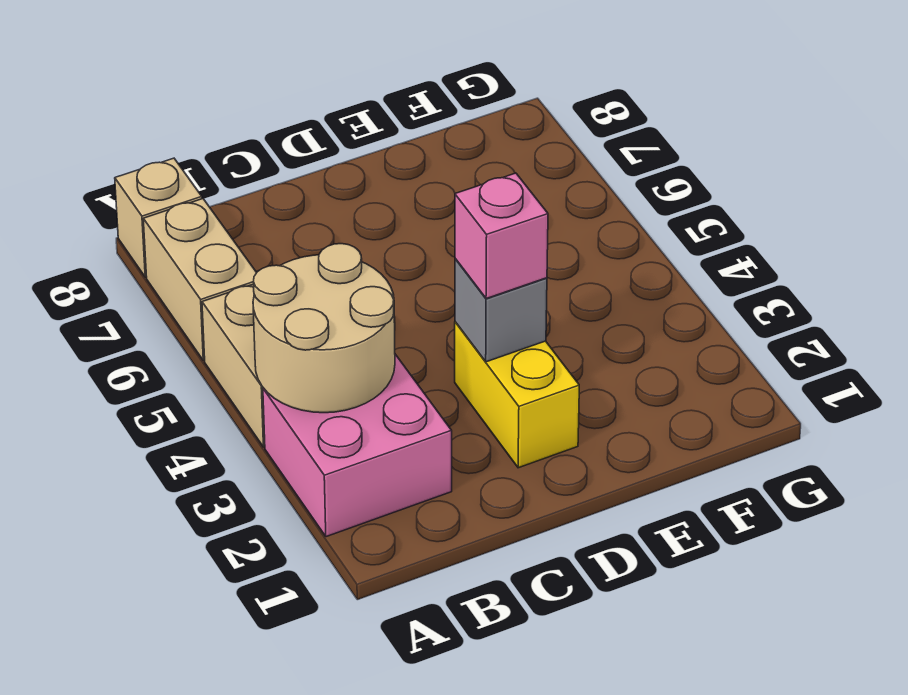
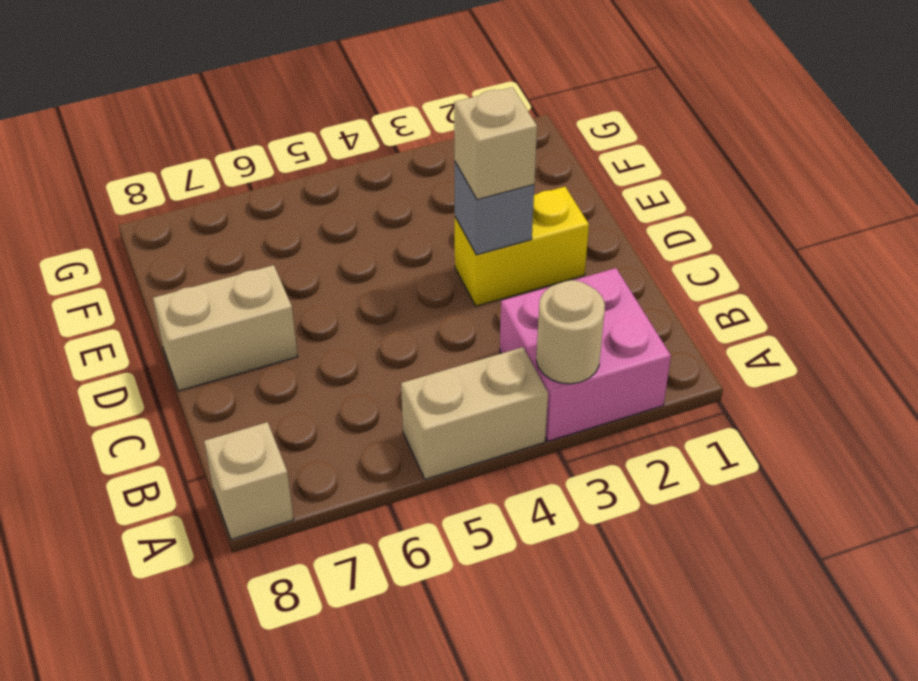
tan round brick A3:B4 level 2 -> tan round brick A3 level 2
tan brick A6:A7 level 1 -> tan brick D7:D8 level 1
pink brick D3 level 3 -> tan brick D3 level 3

